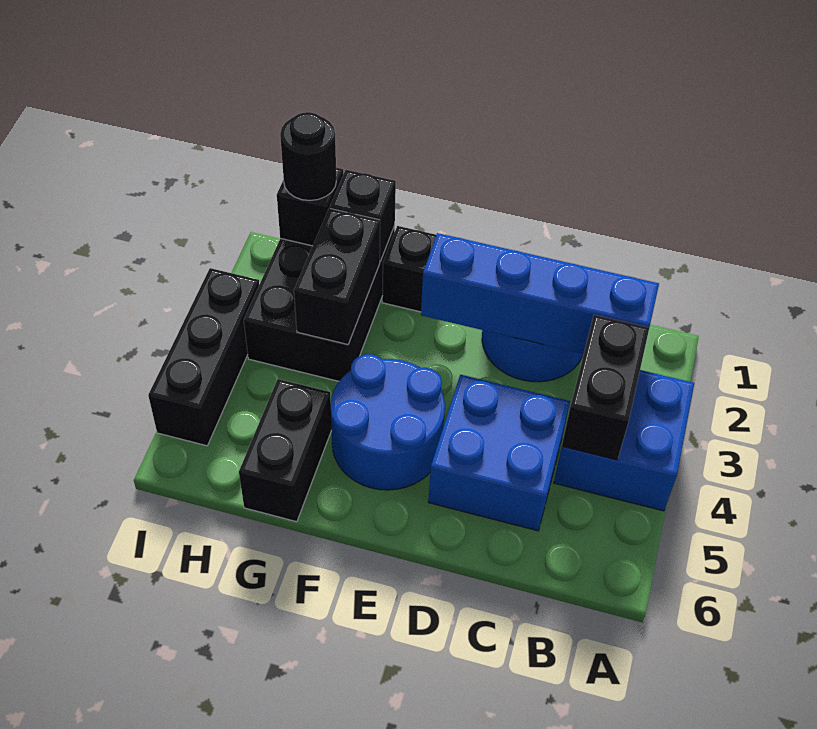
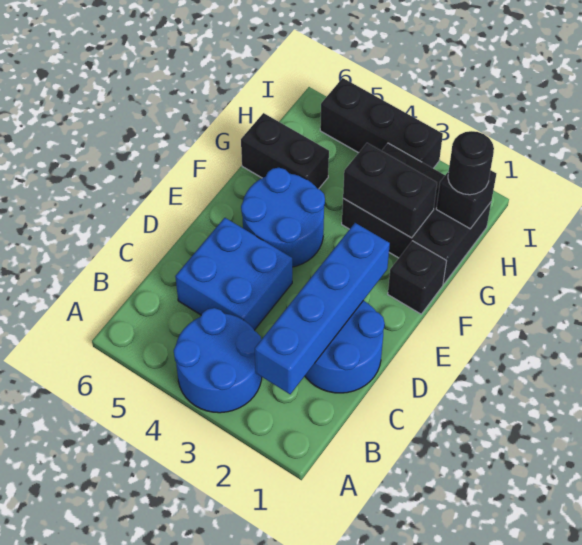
blue brick A3:B4 level 1 -> blue round brick A3:B4 level 1
black brick B3:B4 level 2 -> none
black brick G1 level 2 -> none

